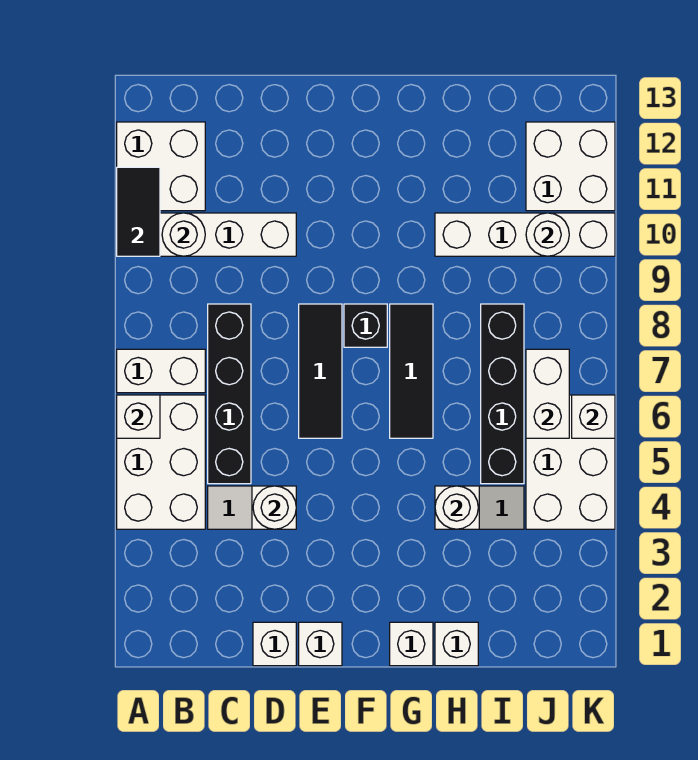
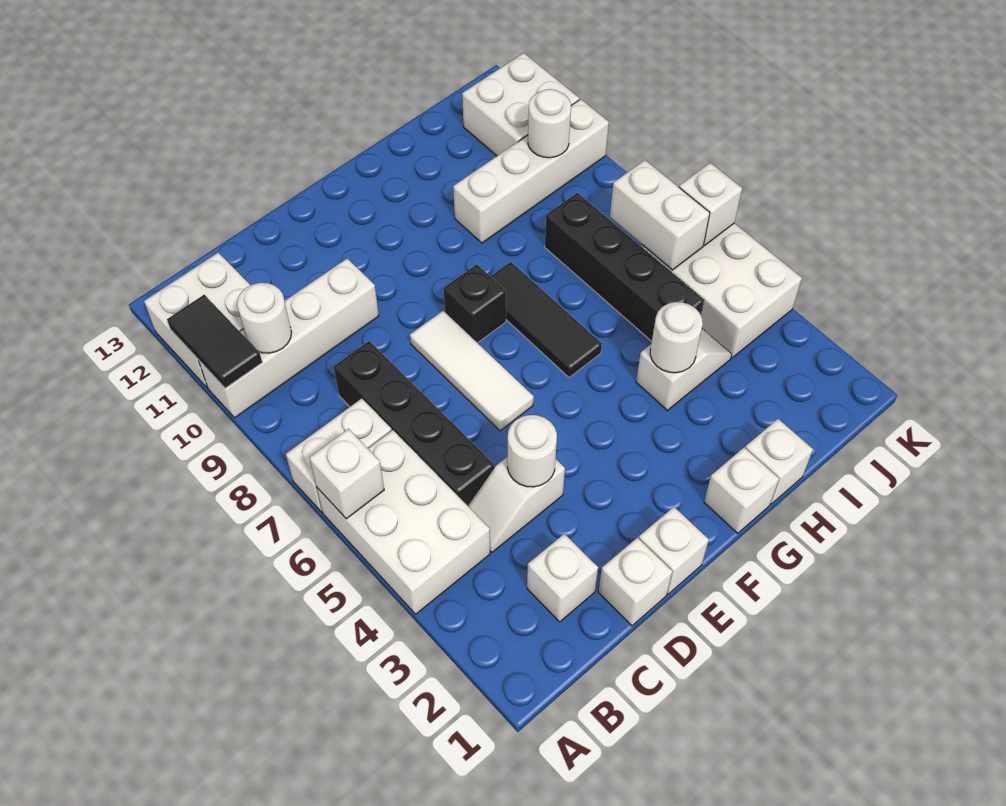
none -> white brick C2 level 1
black tile E6:E8 level 1 -> white tile E6:E8 level 1

